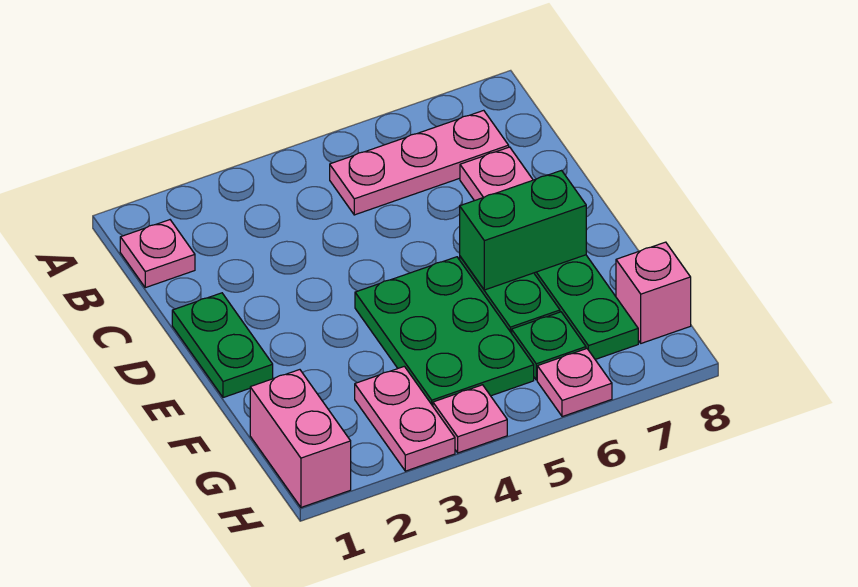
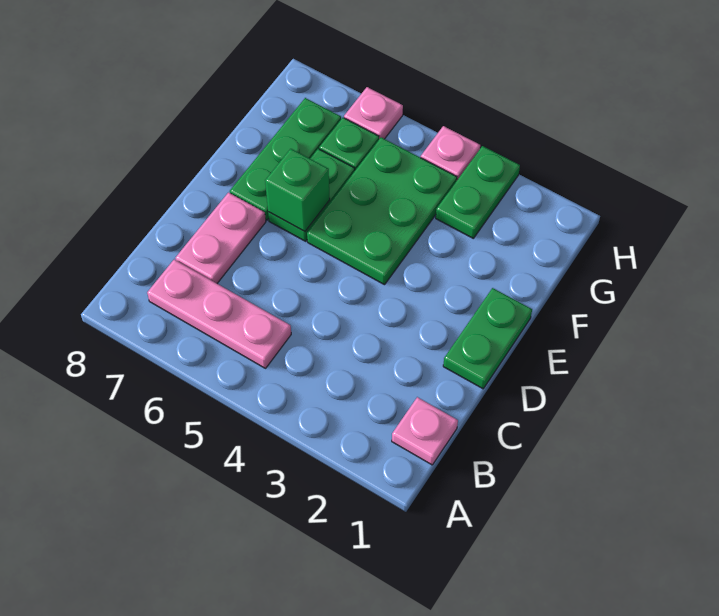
green brick E6:E7 level 2 -> green brick E6 level 2
pink brick G1:H1 level 1 -> none
pink plate G3:H3 level 1 -> green plate G3:H3 level 1
pink brick G8 level 1 -> none

